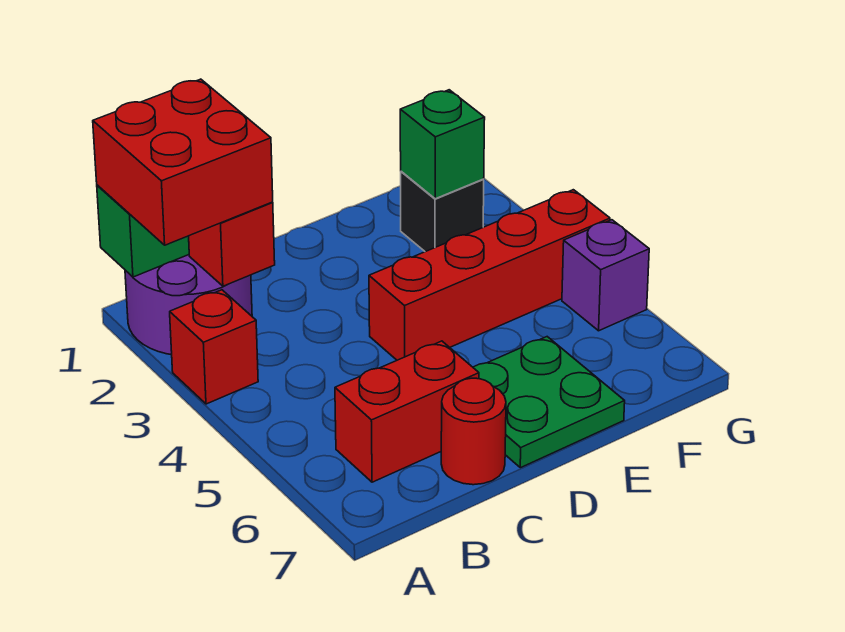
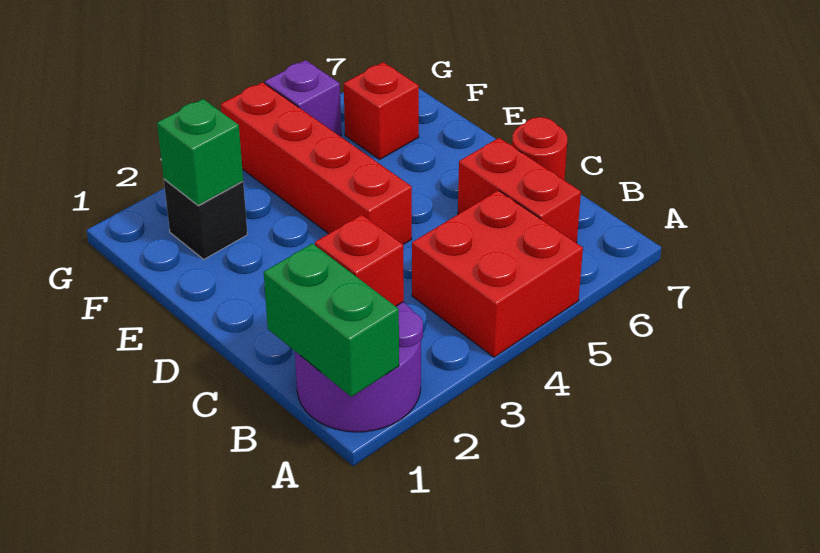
red brick A1:B2 level 3 -> red brick A4:B5 level 1
red brick A3 level 1 -> red brick F6 level 1
green plate D6:E7 level 1 -> none

